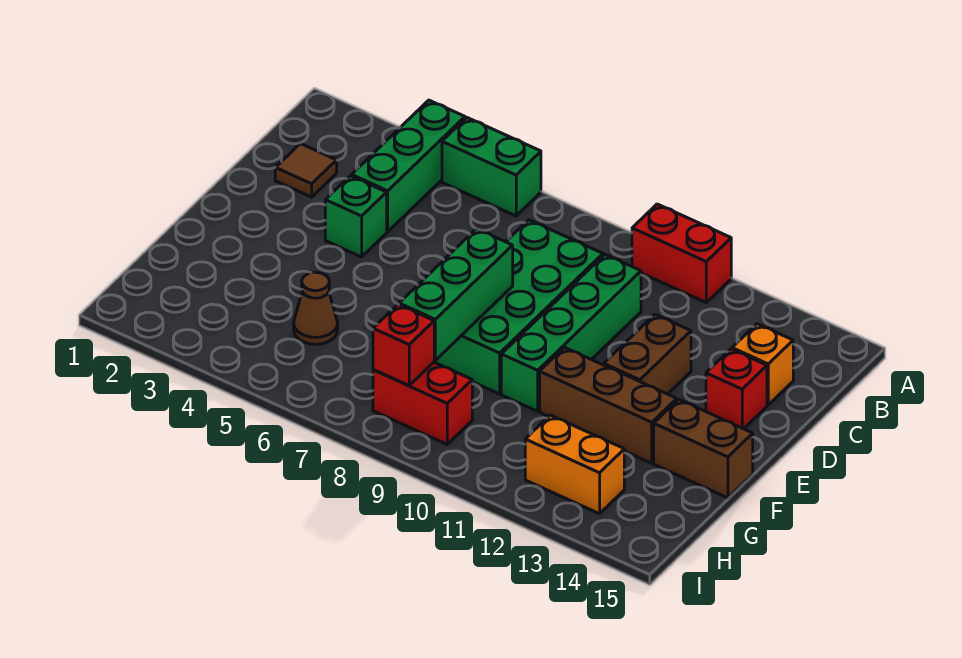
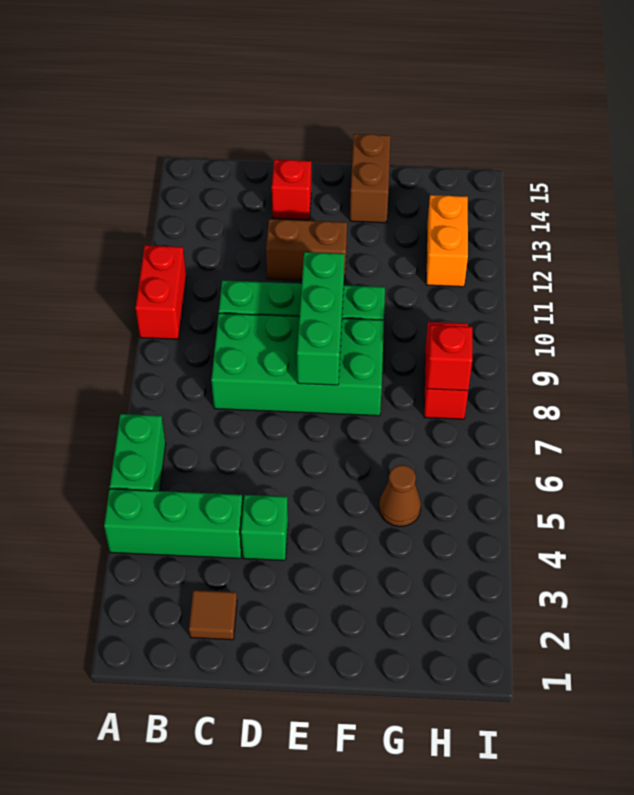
orange brick C14 level 1 -> none
green brick E8:G8 level 2 -> green brick E8:E10 level 2
brown brick F11:F13 level 1 -> none

